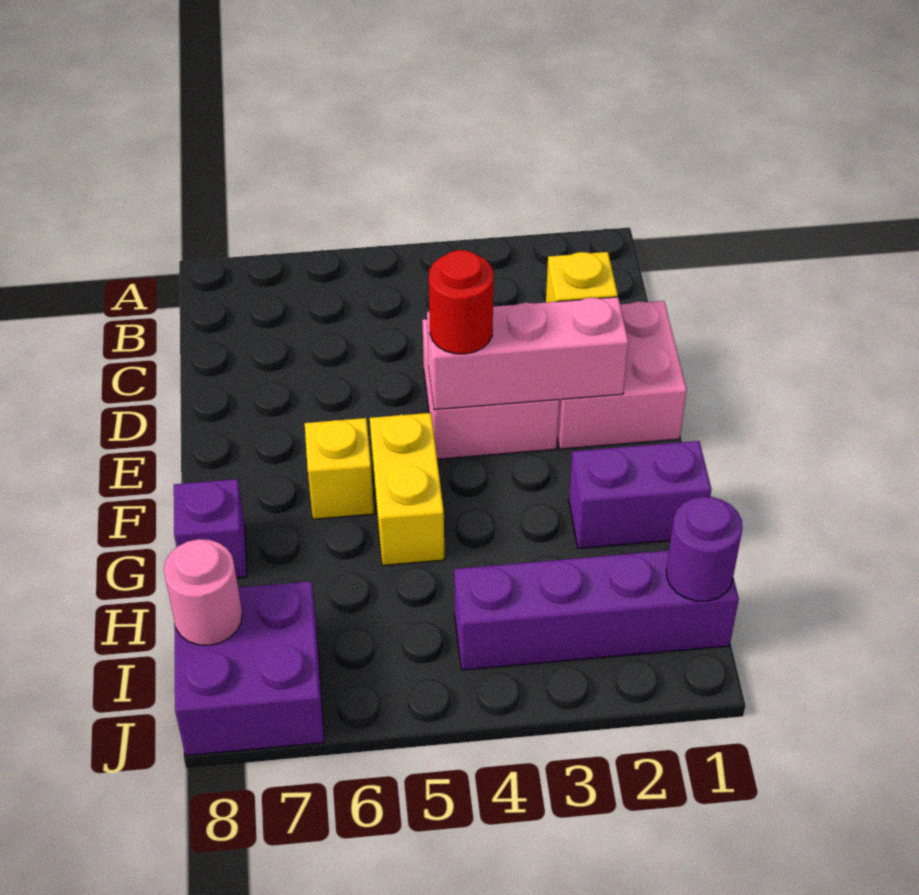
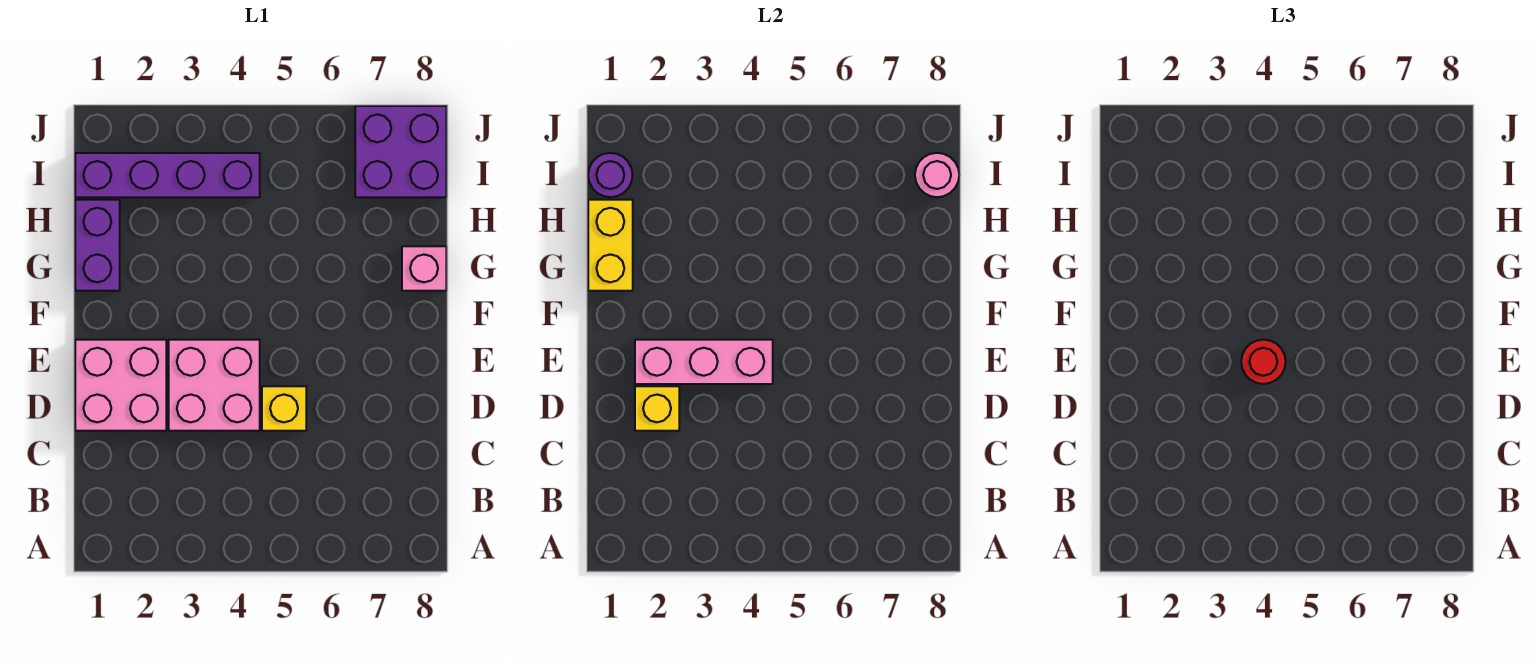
yellow brick F5:G5 level 1 -> yellow brick G1:H1 level 2
yellow brick F6 level 1 -> yellow brick D5 level 1
purple brick G1:G2 level 1 -> purple brick G1:H1 level 1
purple brick G8 level 1 -> pink brick G8 level 1

